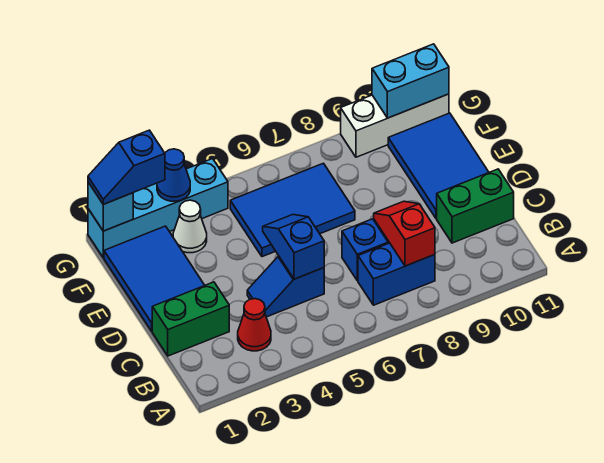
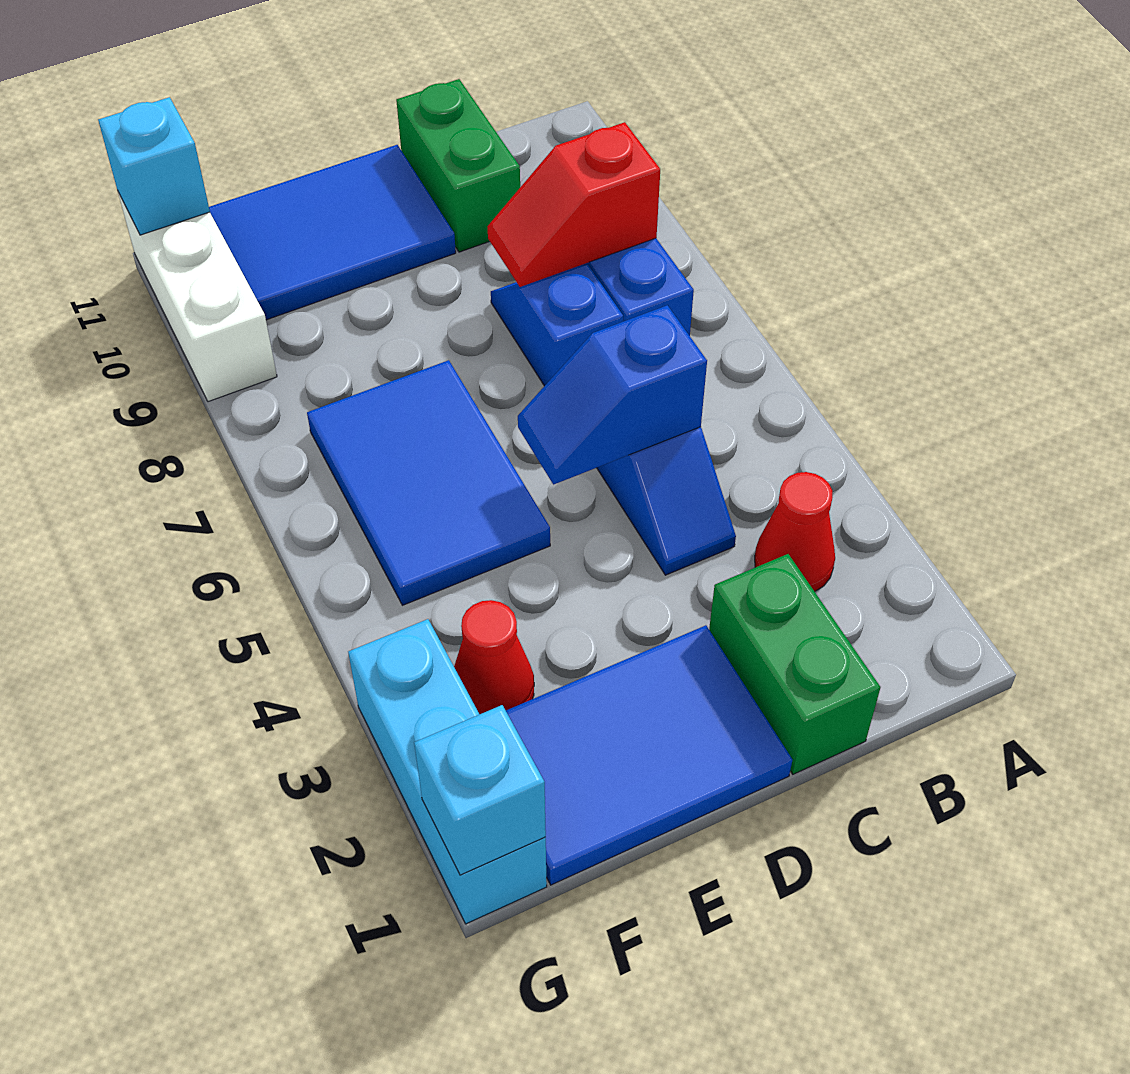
white cone F3 level 1 -> red cone F3 level 1
cyan brick G1:G4 level 1 -> cyan brick G1:G3 level 1
blue slope G1:G2 level 3 top 2 -> none
blue cone G3 level 2 -> none
cyan brick G10:G11 level 2 -> cyan brick G11 level 2

